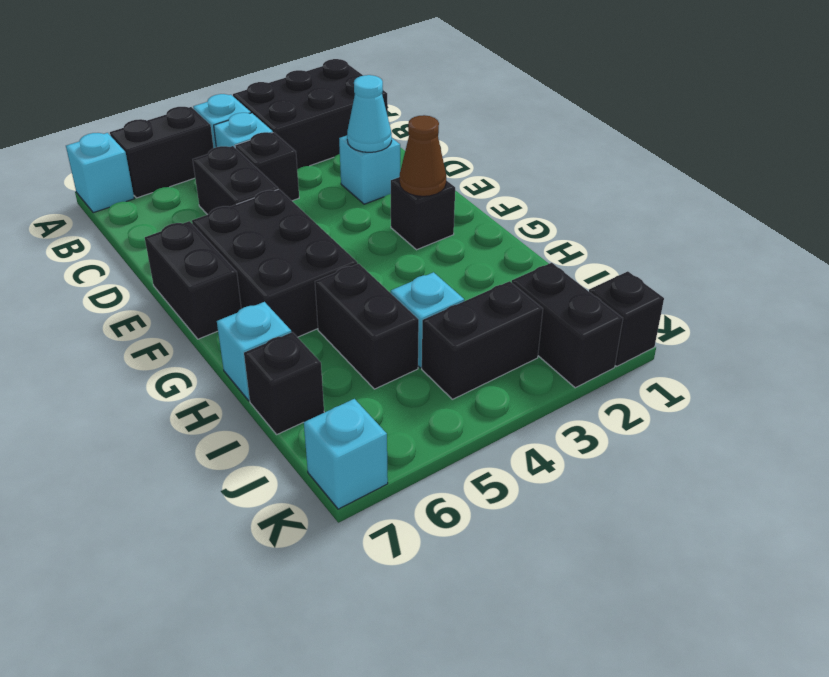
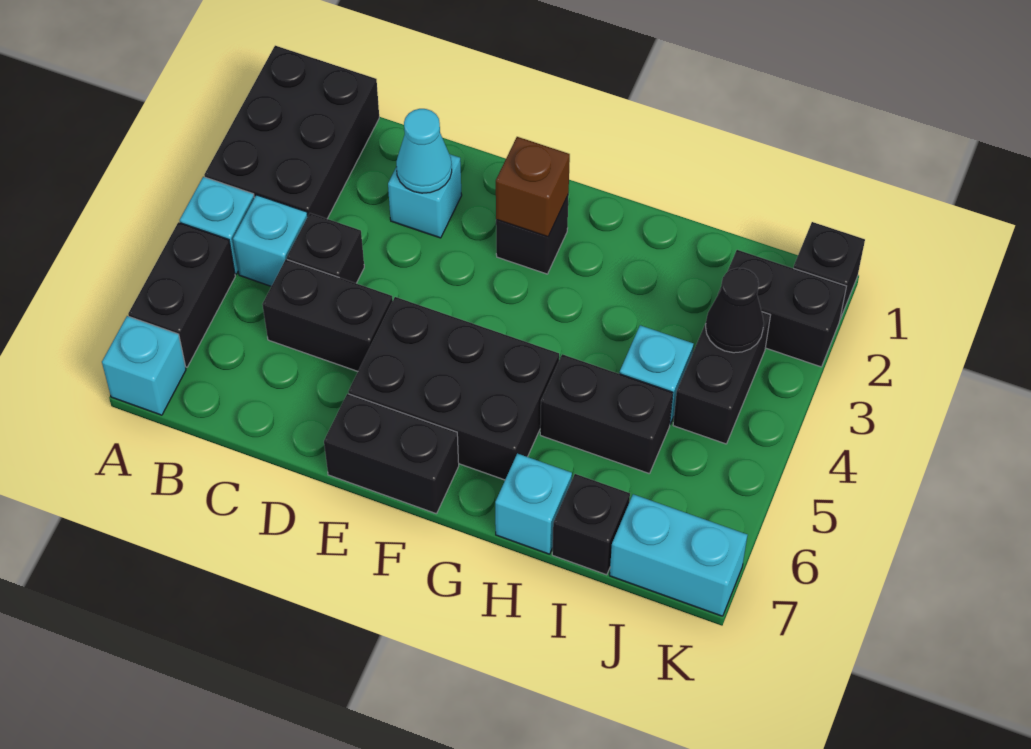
brown cone F2 level 2 -> brown brick F2 level 2
none -> black cone J3 level 2
cyan brick K7 level 1 -> cyan brick J7:K7 level 1

